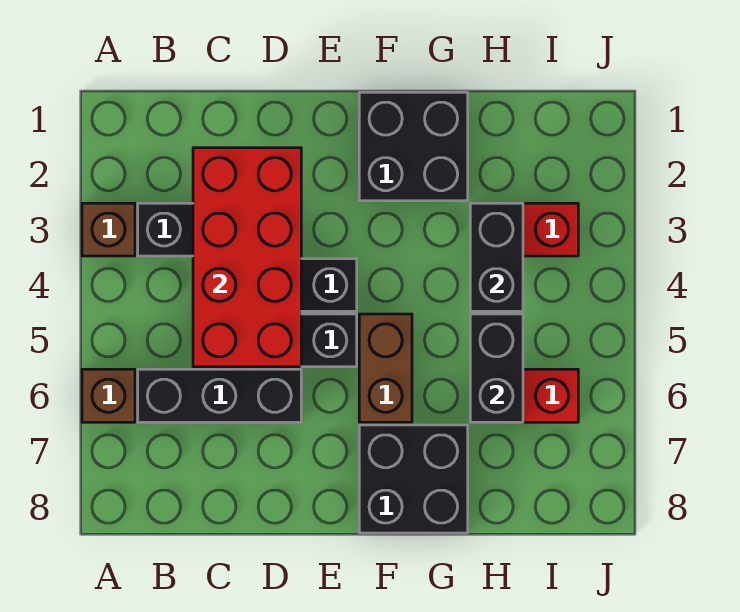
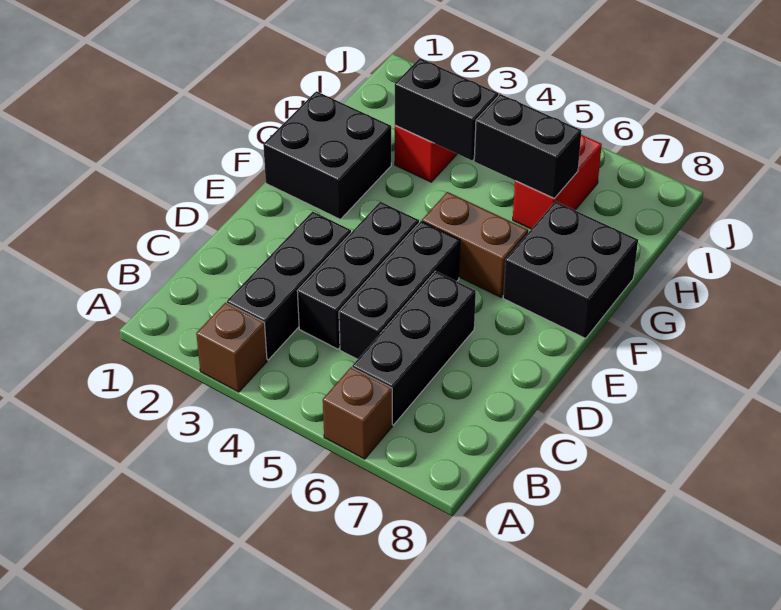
red brick C2:D5 level 2 -> none

